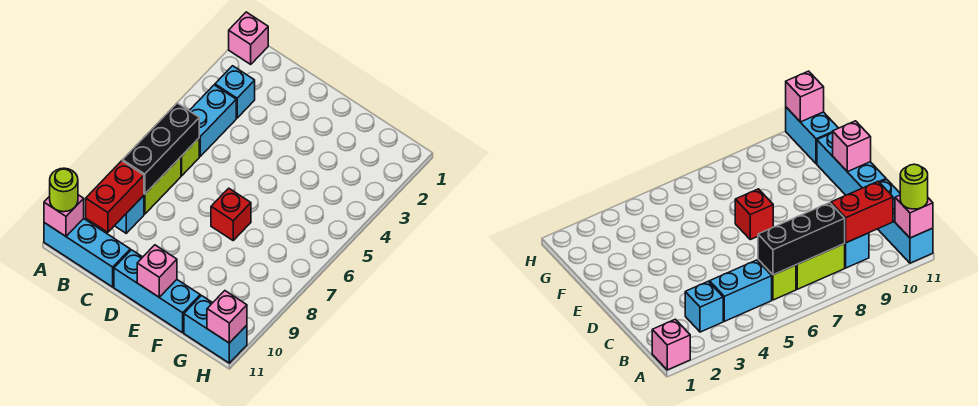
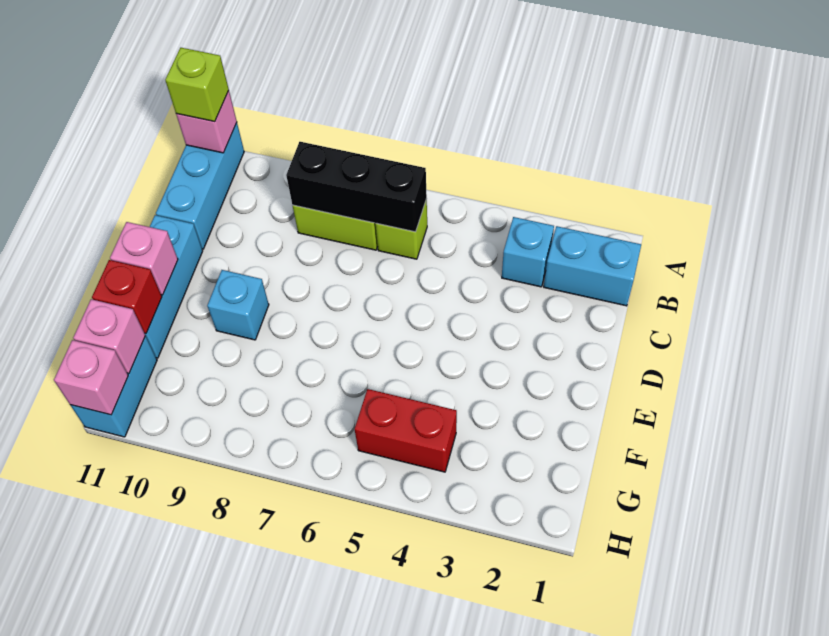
pink brick A1 level 1 -> pink brick G11 level 2
lime round brick A11 level 3 -> lime brick A11 level 3
cyan brick B4:B5 level 1 -> cyan brick B1:B2 level 1
cyan brick B9 level 1 -> cyan brick E9 level 1
red brick B9:B10 level 2 -> red brick G4:G5 level 1
red brick E7 level 1 -> red brick F11 level 2

